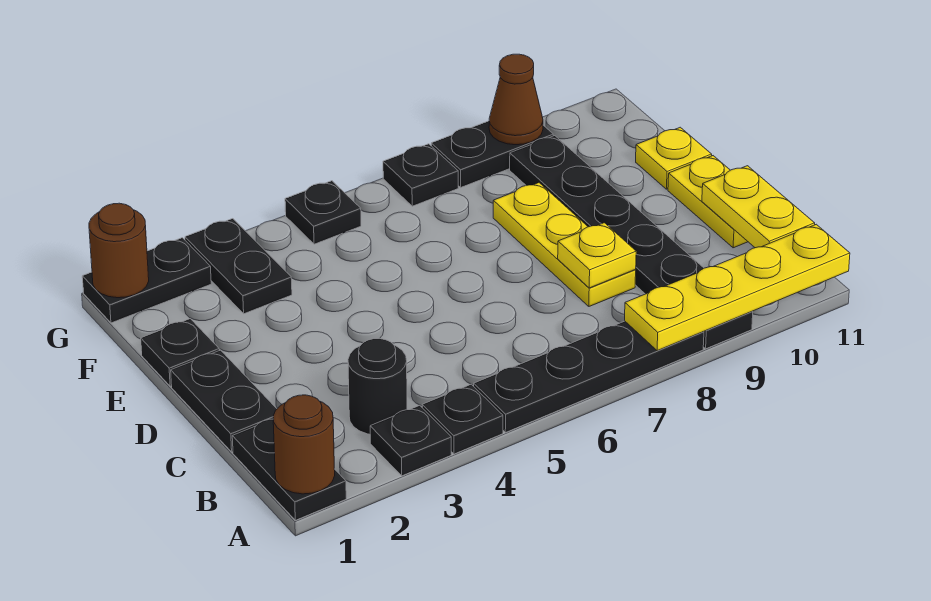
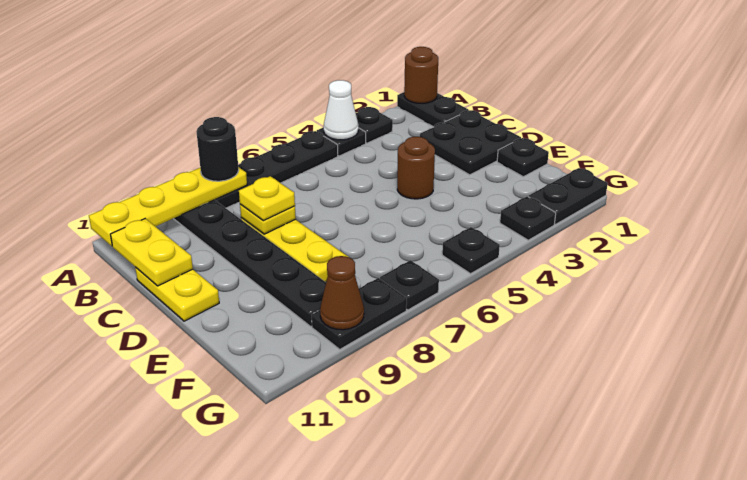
none -> white cone A4 level 2
black round brick B3 level 1 -> black round brick A8 level 3
black plate C1:D1 level 1 -> black plate C1:D2 level 1
yellow plate E11 level 1 -> yellow plate C8 level 3
black plate F3:G3 level 1 -> black plate G3 level 1
brown round brick G1 level 2 -> brown round brick D4 level 1

